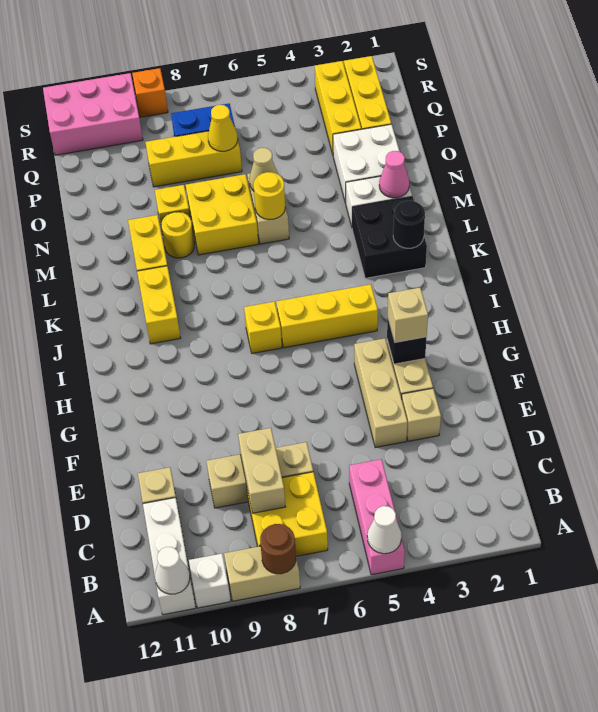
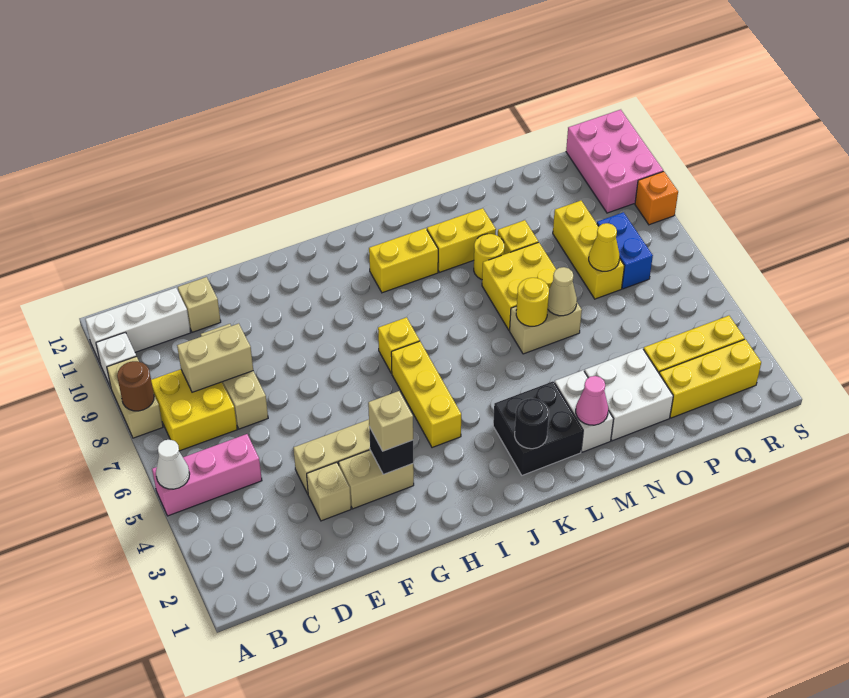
white cone A11 level 2 -> none

